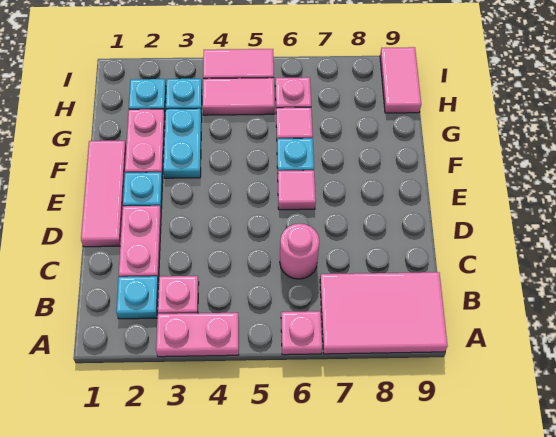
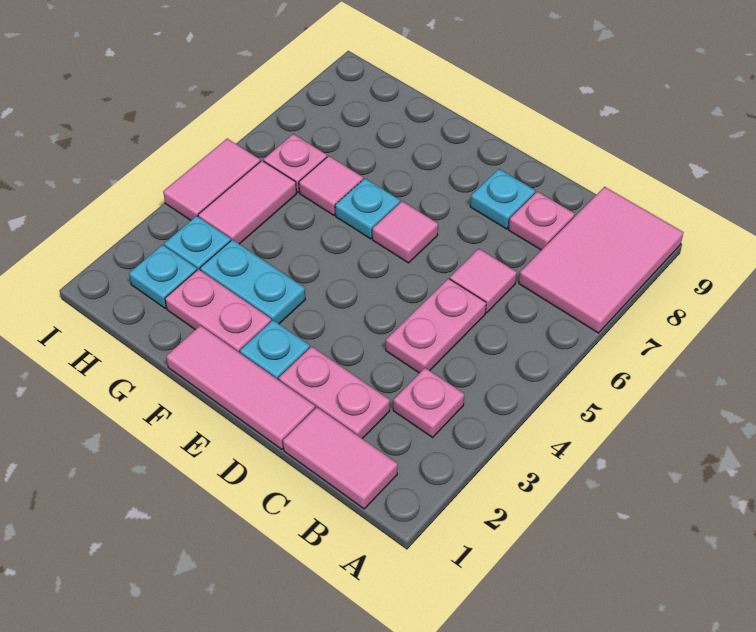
pink plate A3:A4 level 1 -> pink plate C4:C5 level 1
pink plate A6 level 1 -> pink plate C8 level 1
cyan plate B2 level 1 -> cyan plate D8 level 1
pink round brick C6 level 1 -> pink tile C6 level 1
pink tile H9:I9 level 1 -> pink tile B1:C1 level 1

